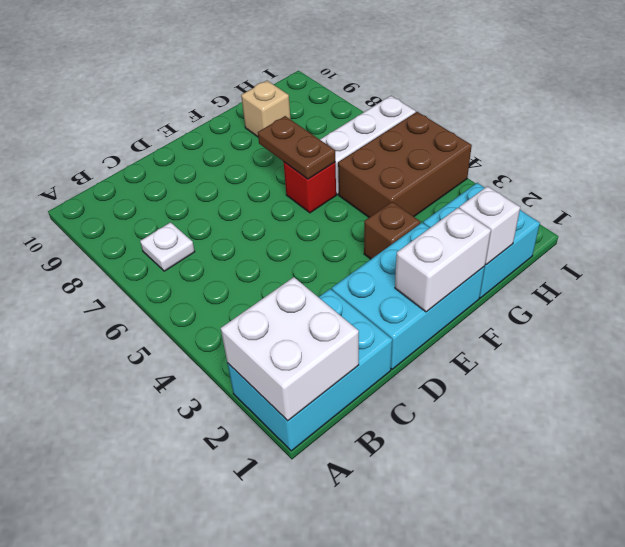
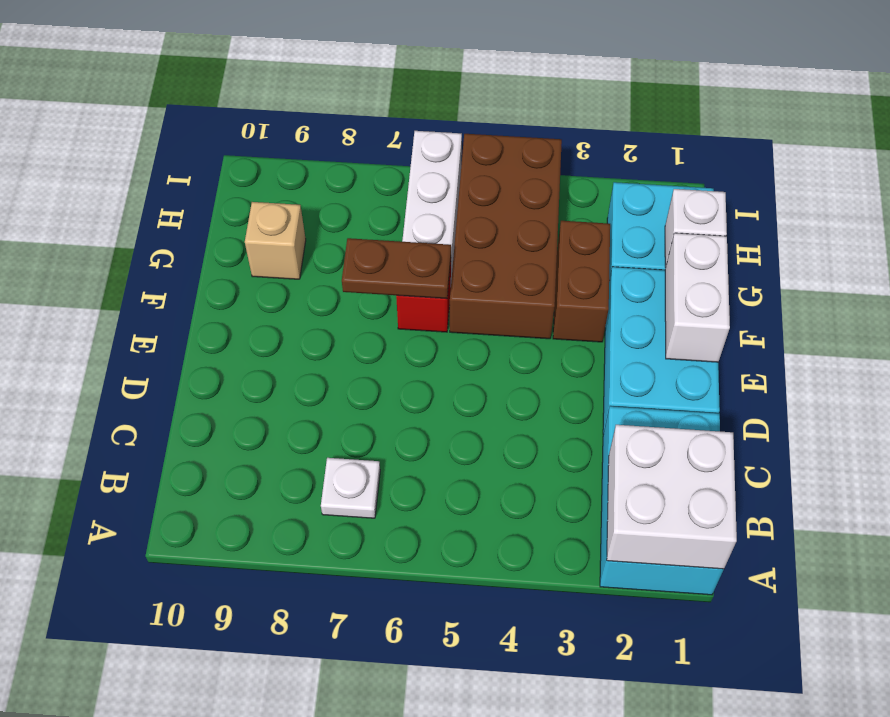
brown brick F3 level 1 -> brown brick F3:G3 level 1
brown brick G4:I5 level 1 -> brown brick F4:I5 level 1

